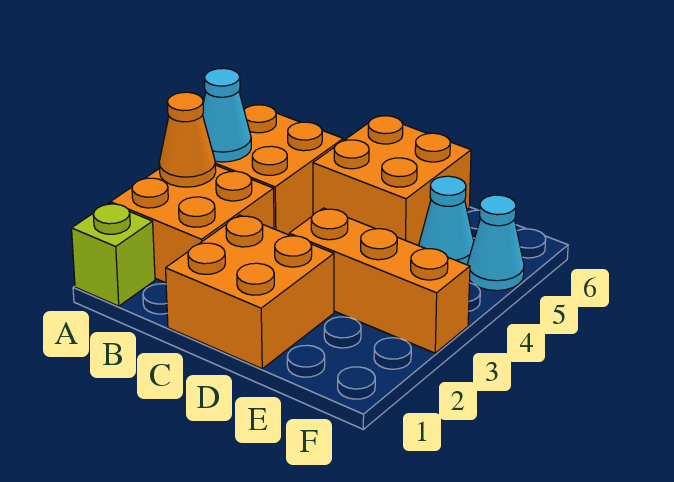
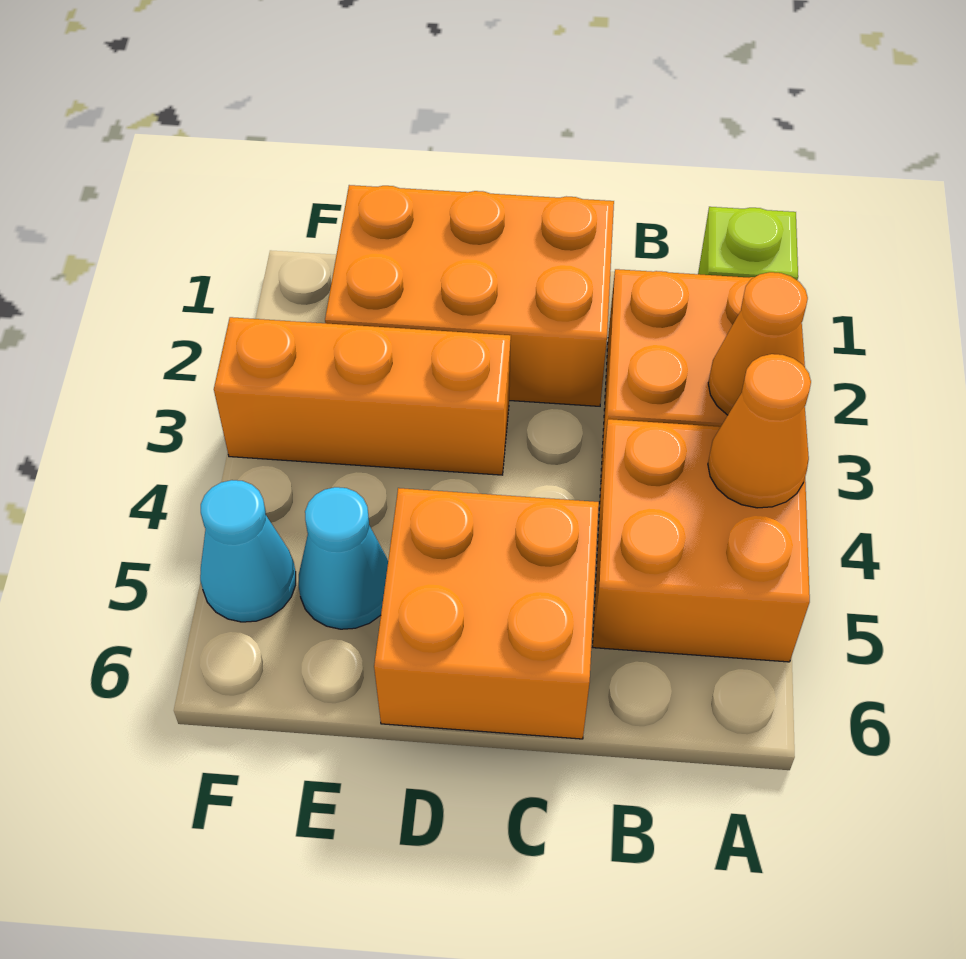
cyan cone A4 level 2 -> orange cone A4 level 2
orange brick C1:D2 level 1 -> orange brick C1:E2 level 1

